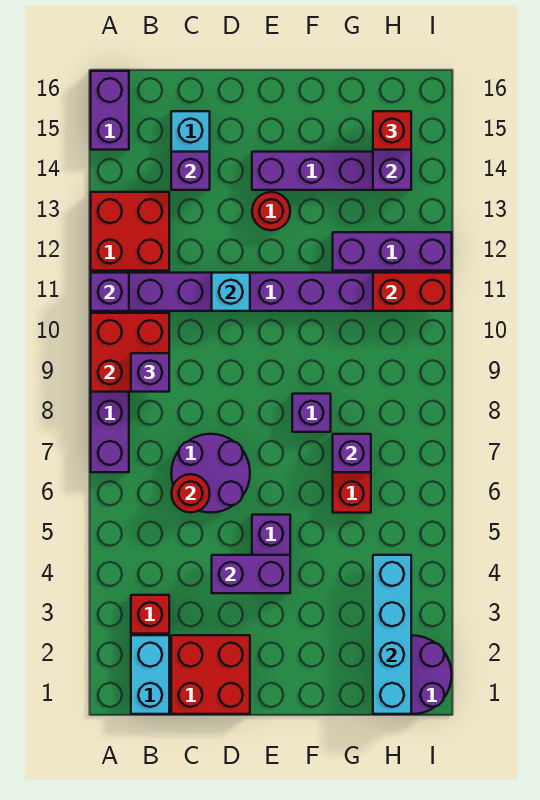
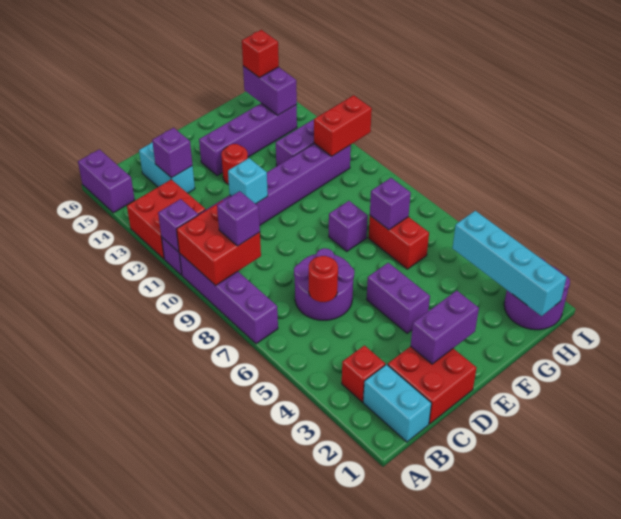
purple brick D4:E4 level 2 -> purple brick D2:E2 level 2

